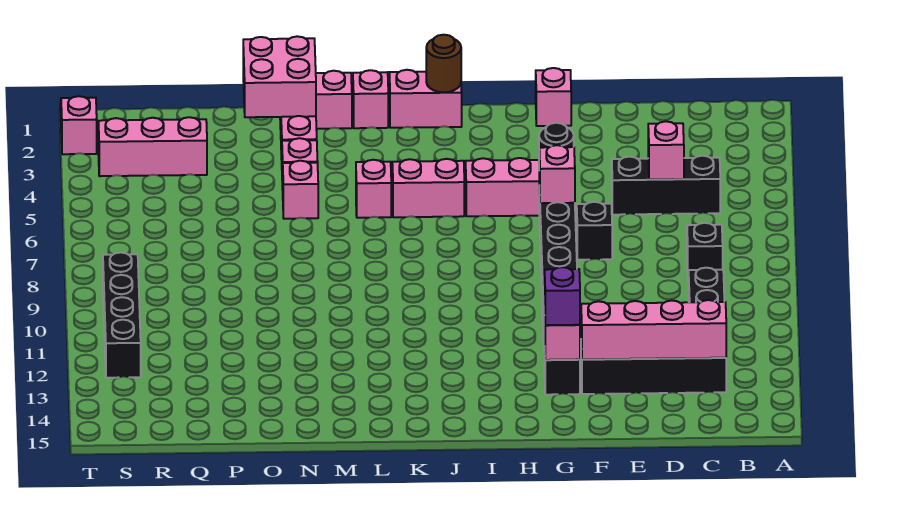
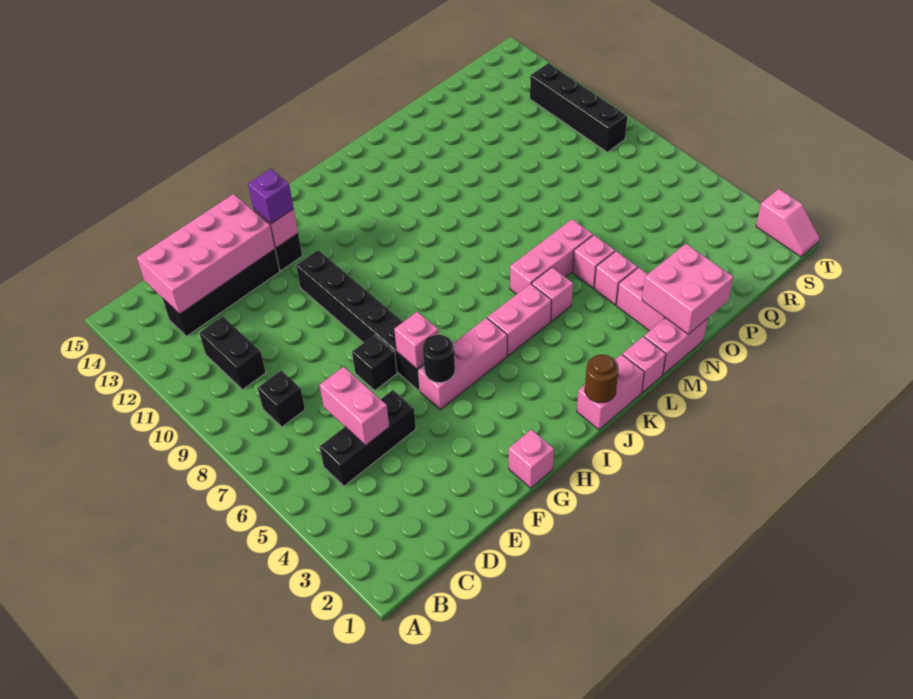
pink brick C13:F13 level 2 -> pink brick C13:F14 level 2
pink brick D5 level 2 -> pink brick D5:D6 level 2
pink brick Q3:S3 level 1 -> pink brick L6:N6 level 1

